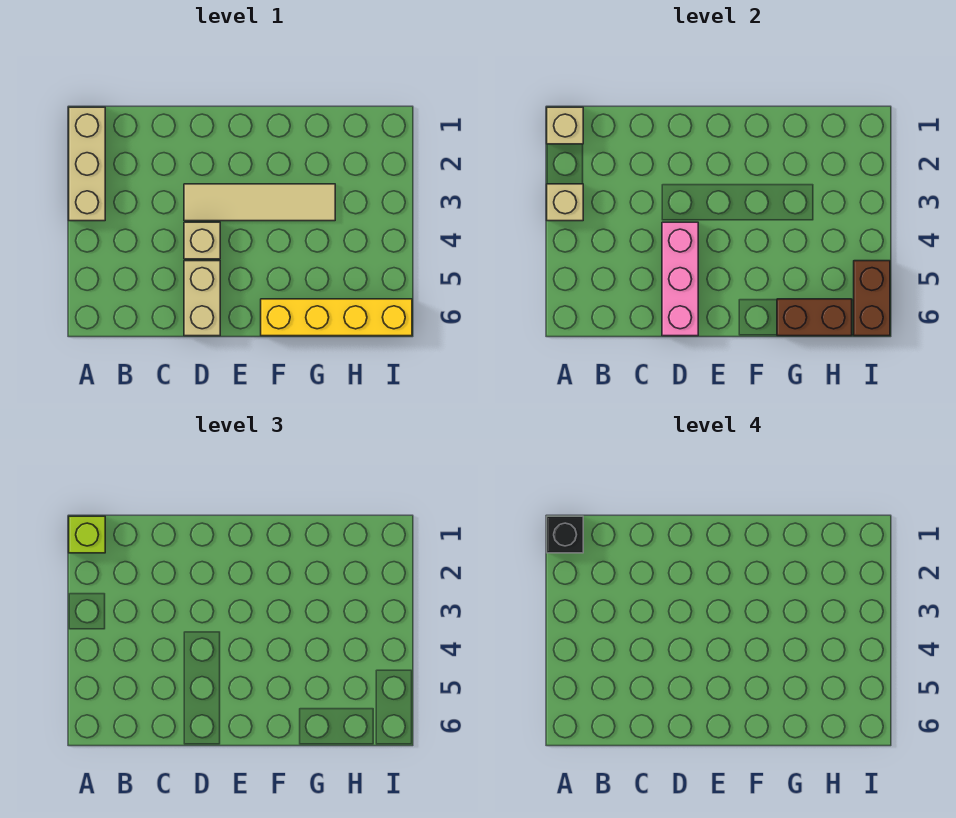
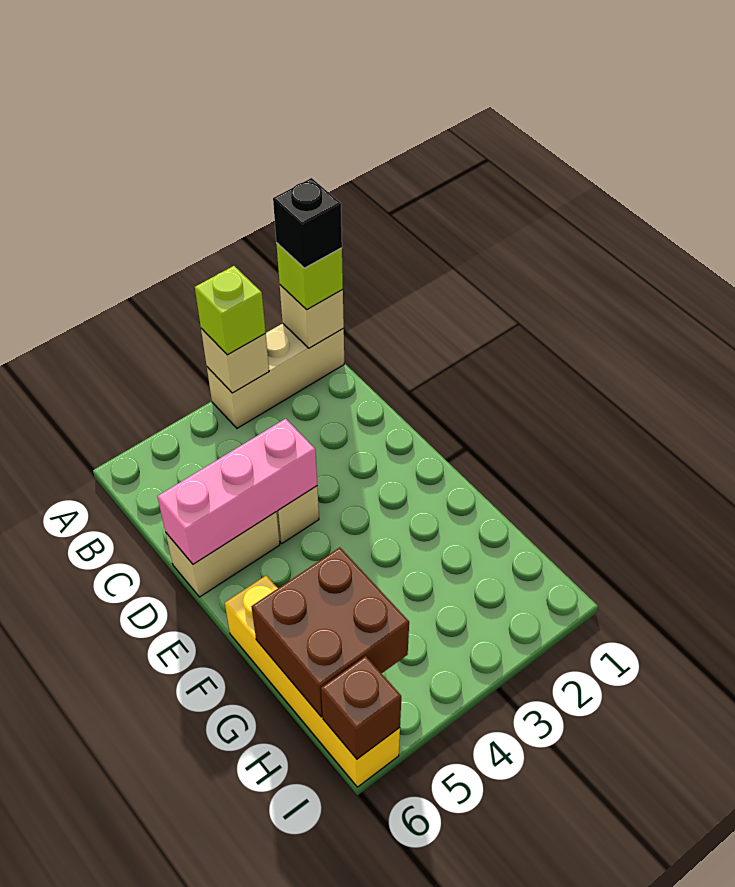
none -> lime brick A3 level 3
tan tile D3:G3 level 1 -> none
brown brick G6:H6 level 2 -> brown brick G5:H6 level 2
brown brick I5:I6 level 2 -> brown brick I6 level 2

